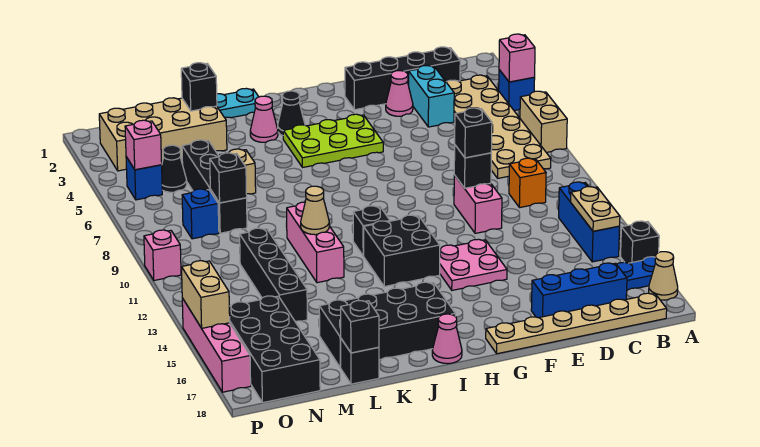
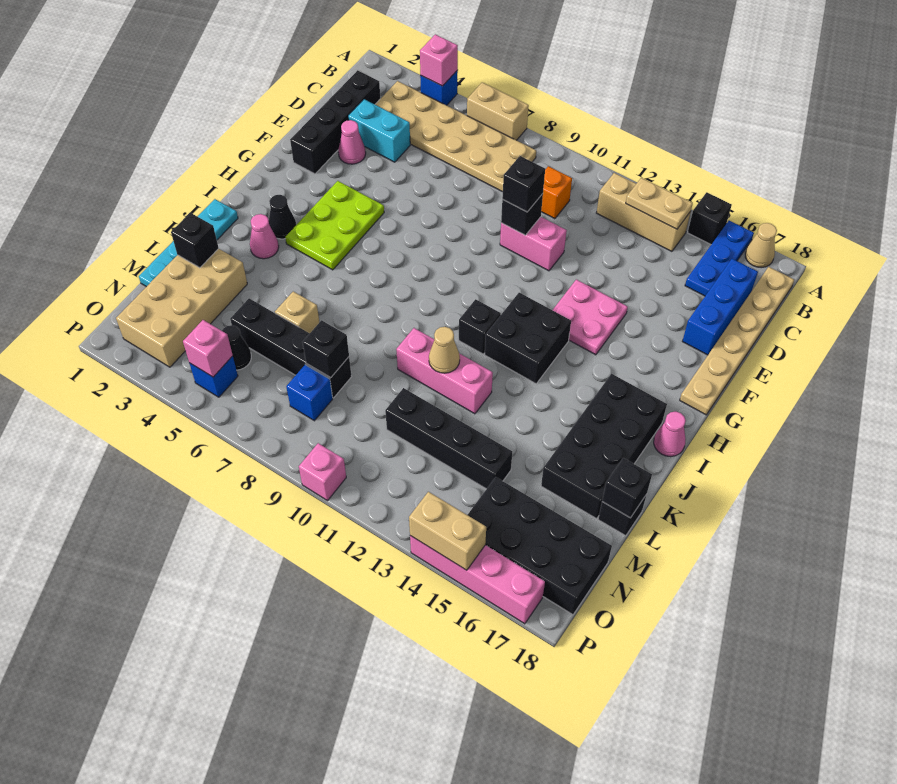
blue brick B12:B14 level 1 -> tan brick B12:B14 level 1

